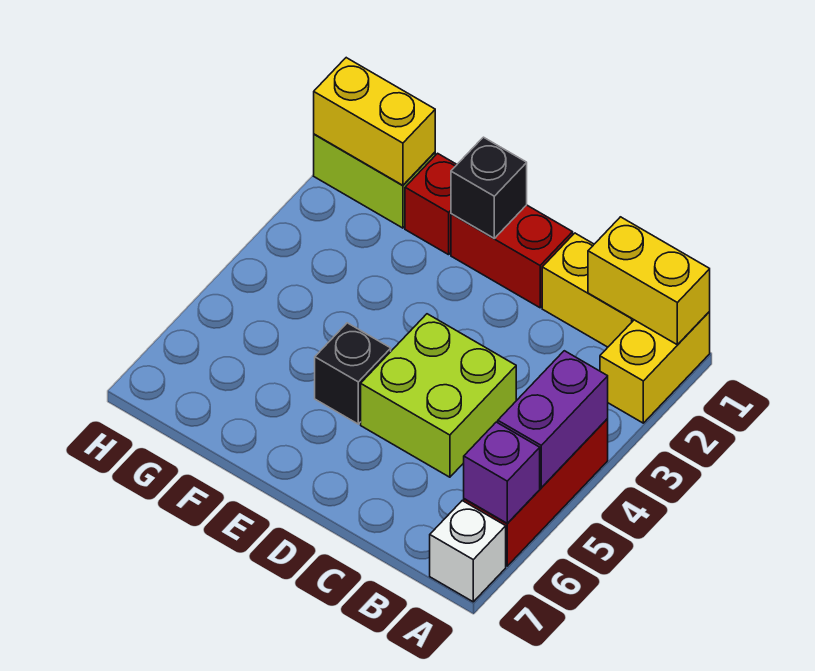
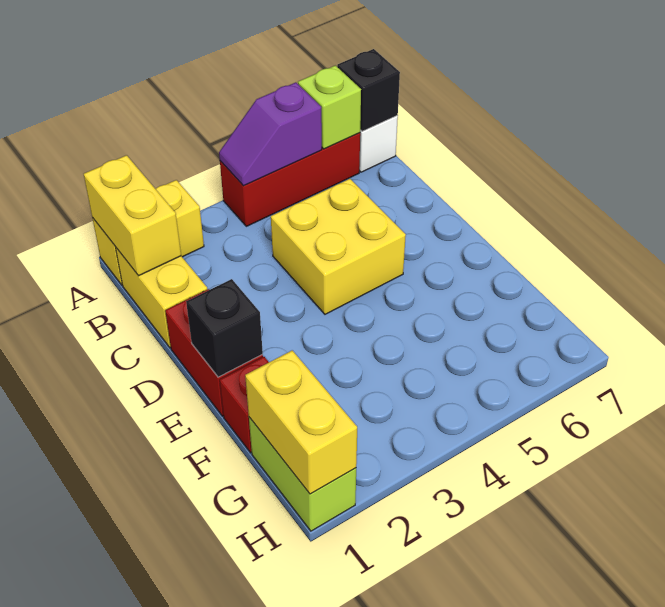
purple brick A4:A5 level 2 -> purple slope A4:A5 level 2 top 5
purple brick A6 level 2 -> lime brick A6 level 2
lime brick C4:D5 level 1 -> yellow brick C4:D5 level 1
black brick E5 level 1 -> black brick A7 level 2

